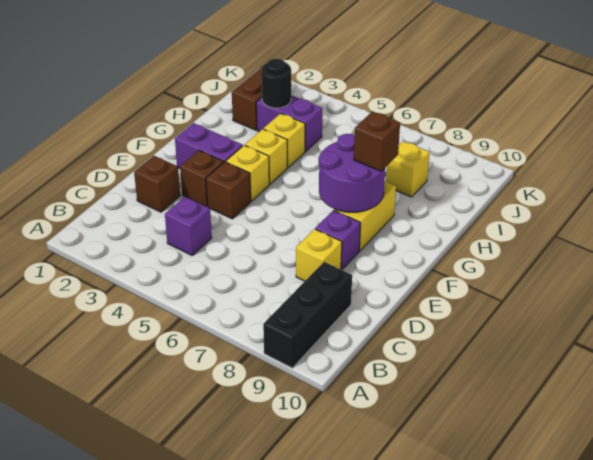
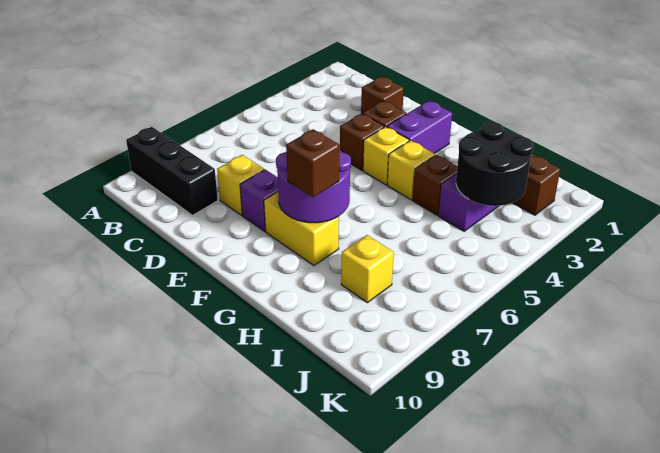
purple brick C4 level 1 -> none
yellow brick H4 level 1 -> brown brick H4 level 1
black round brick I3 level 2 -> black round brick I3:J4 level 2

